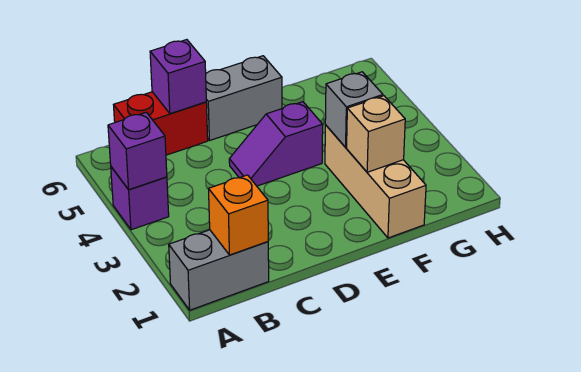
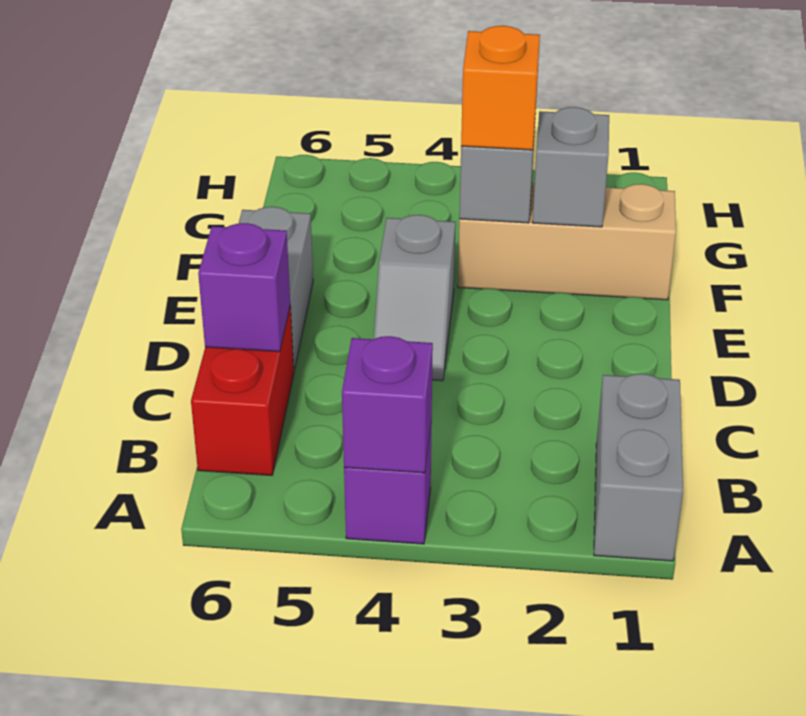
orange brick B1 level 2 -> orange brick F3 level 3
purple slope D4:E4 level 1 top E -> grey slope D4:E4 level 1 top E
tan brick F2 level 2 -> grey brick F2 level 2

